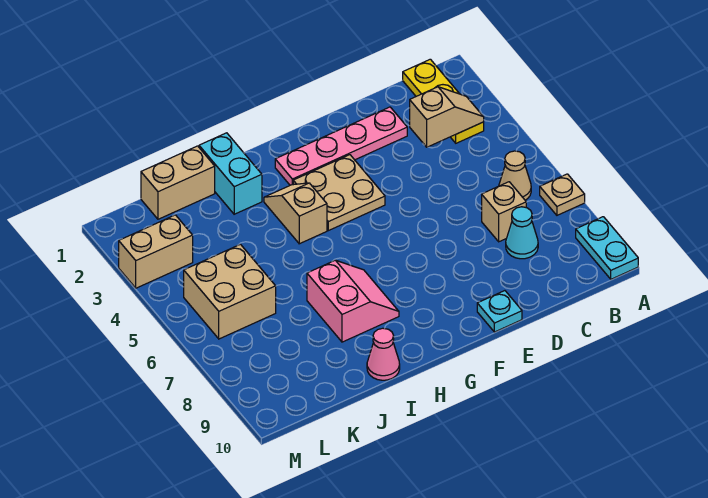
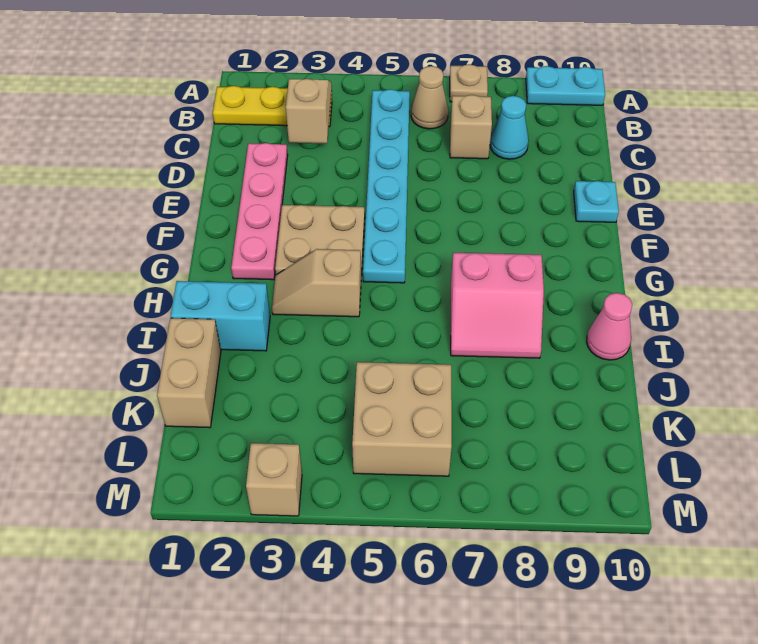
none -> cyan plate B5:G5 level 1
pink slope H7:I8 level 1 top I -> pink slope H7:I8 level 1 top H
tan brick L3:M3 level 1 -> tan brick M3 level 1

